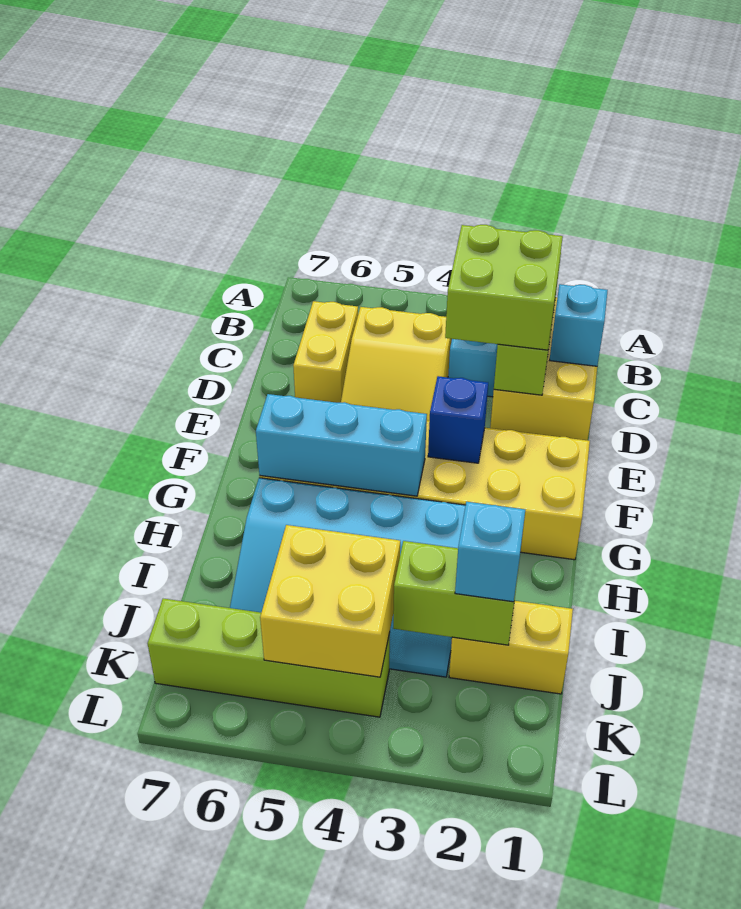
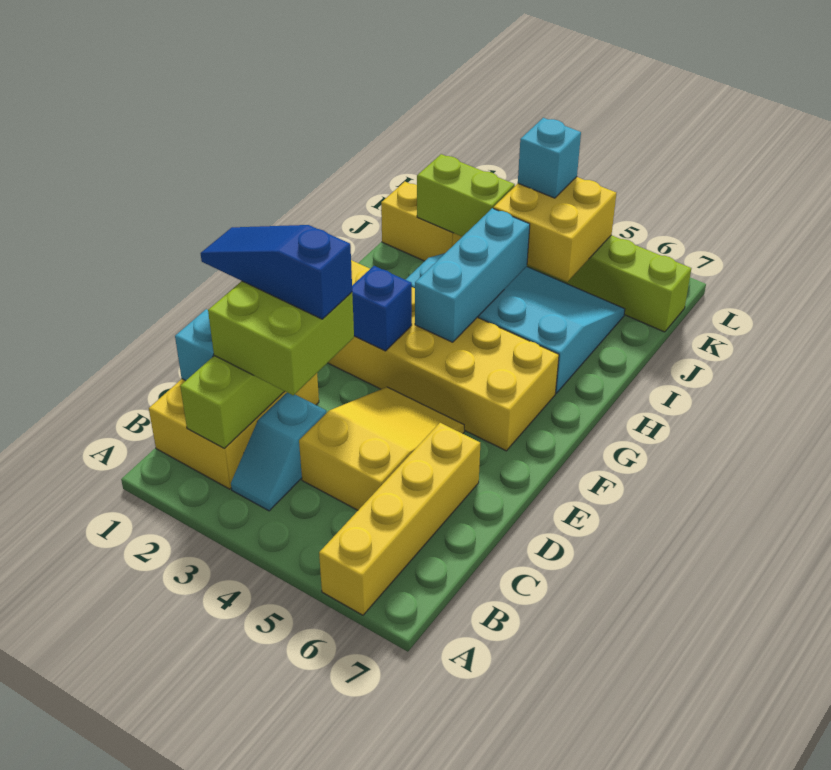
yellow brick C6:D6 level 1 -> yellow brick A6:D6 level 1
none -> blue slope D1:D3 level 4 top 3
cyan brick G4:G6 level 2 -> cyan brick G4:I4 level 2
cyan brick J2 level 3 -> cyan brick K4 level 3

